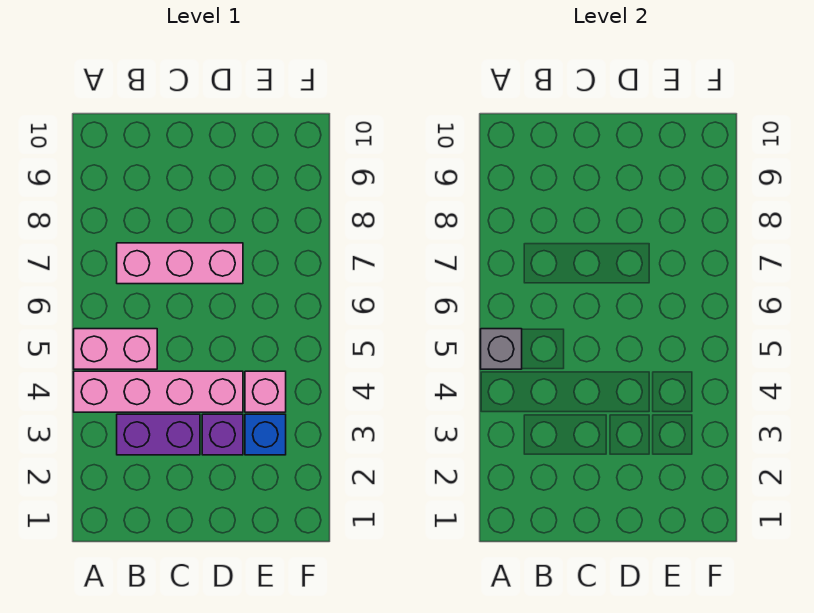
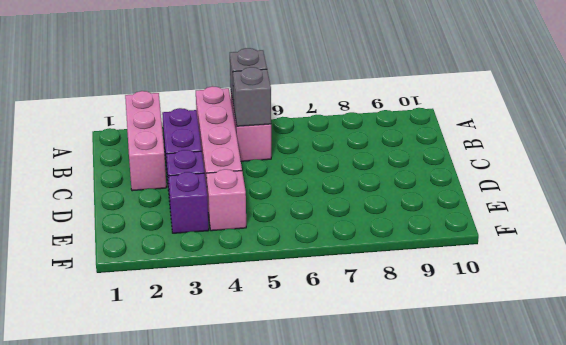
none -> grey brick B5 level 2
pink brick B7:D7 level 1 -> pink brick A2:C2 level 1
blue brick E3 level 1 -> purple brick E3 level 1

